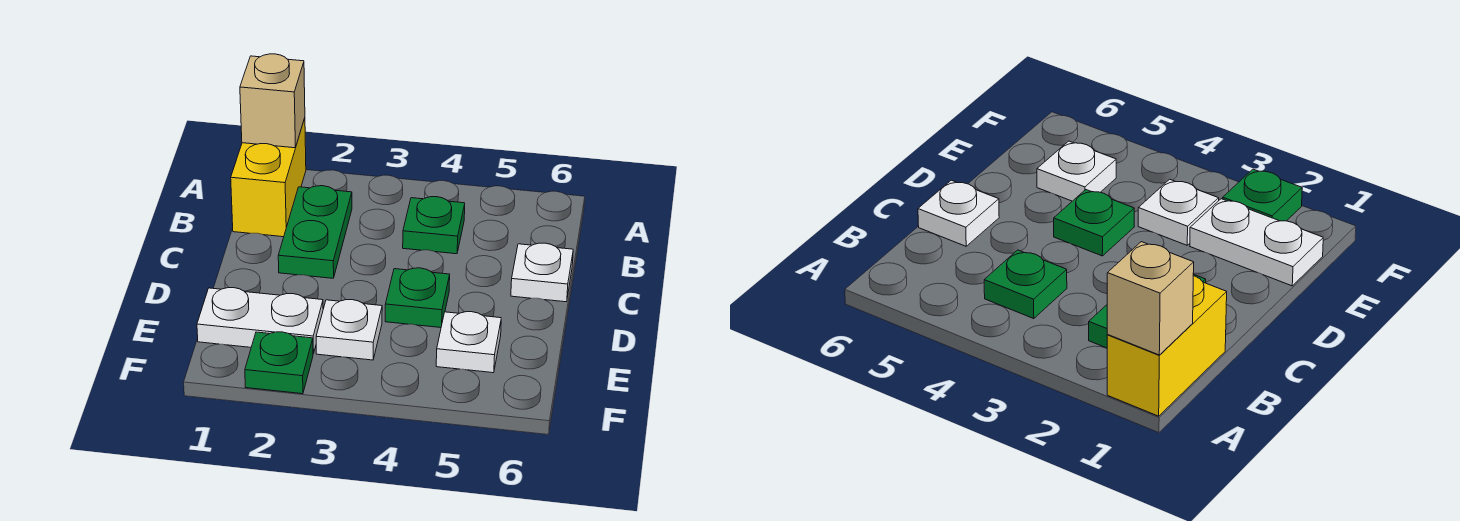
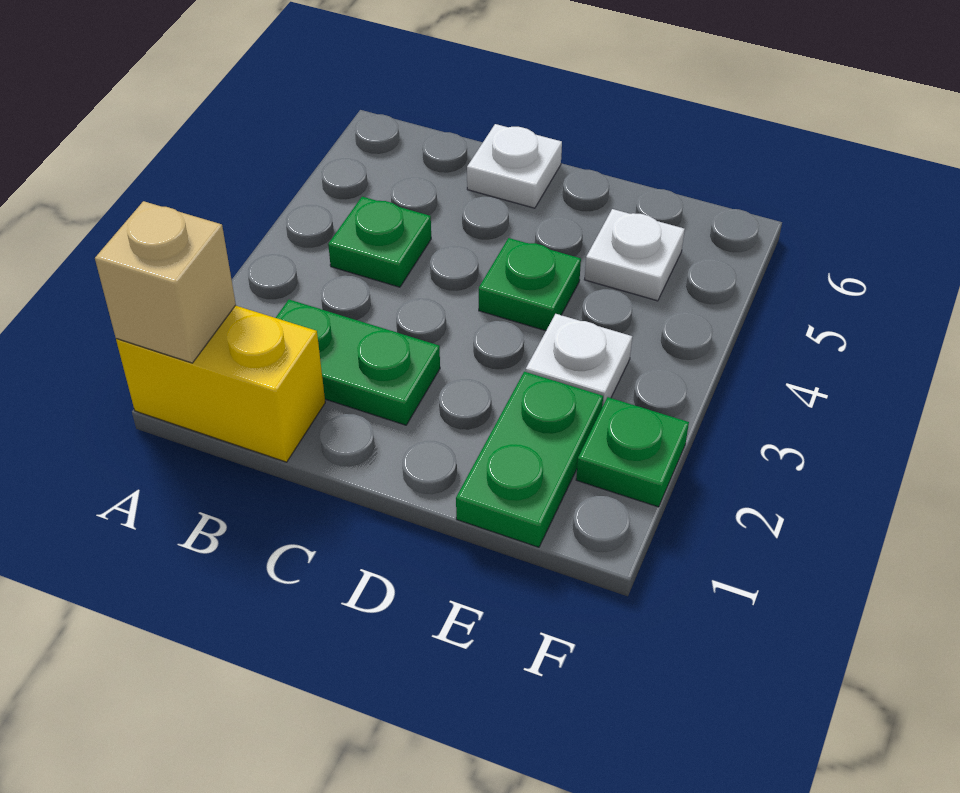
white plate E1:E2 level 1 -> green plate E1:E2 level 1

